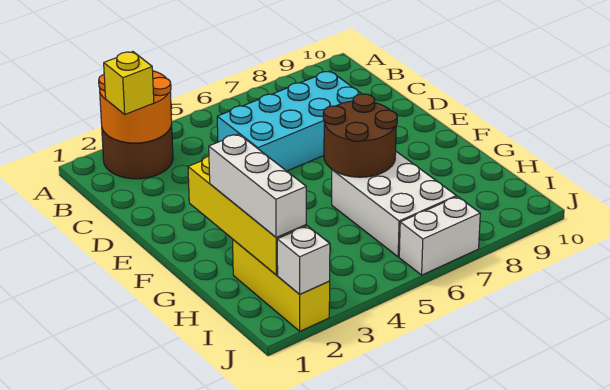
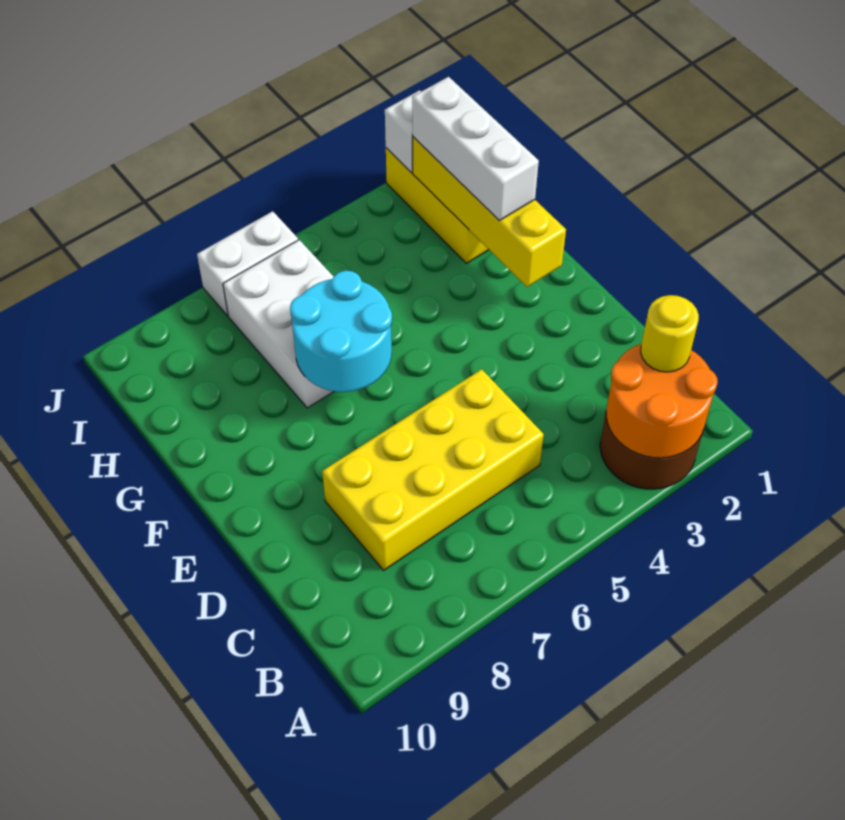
yellow brick B2 level 3 -> yellow round brick B2 level 3
cyan brick C5:D8 level 1 -> yellow brick C5:D8 level 1
brown round brick F6:G7 level 2 -> cyan round brick F6:G7 level 2

